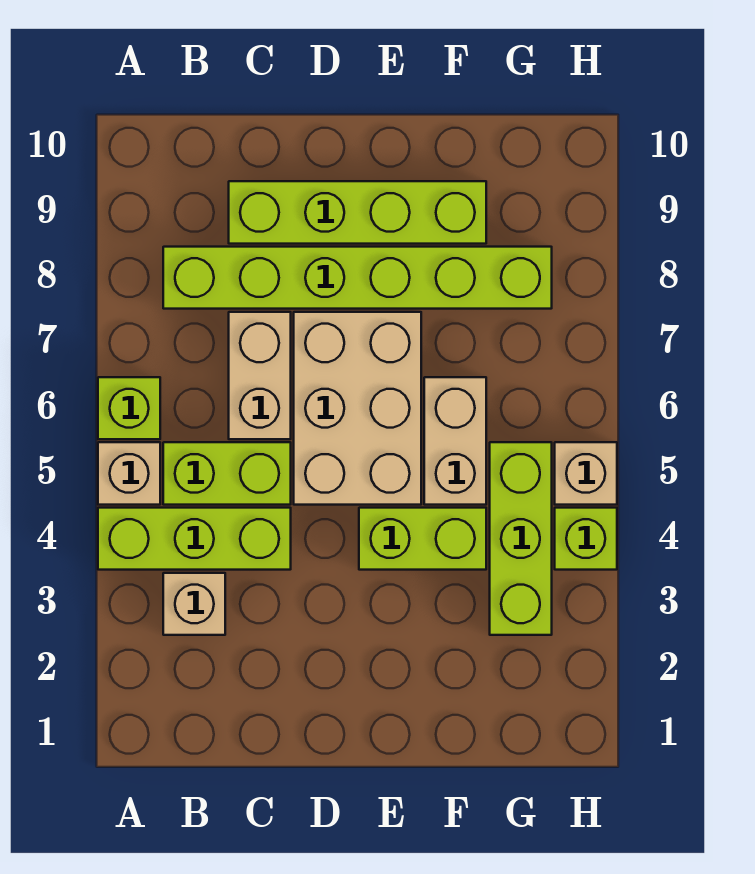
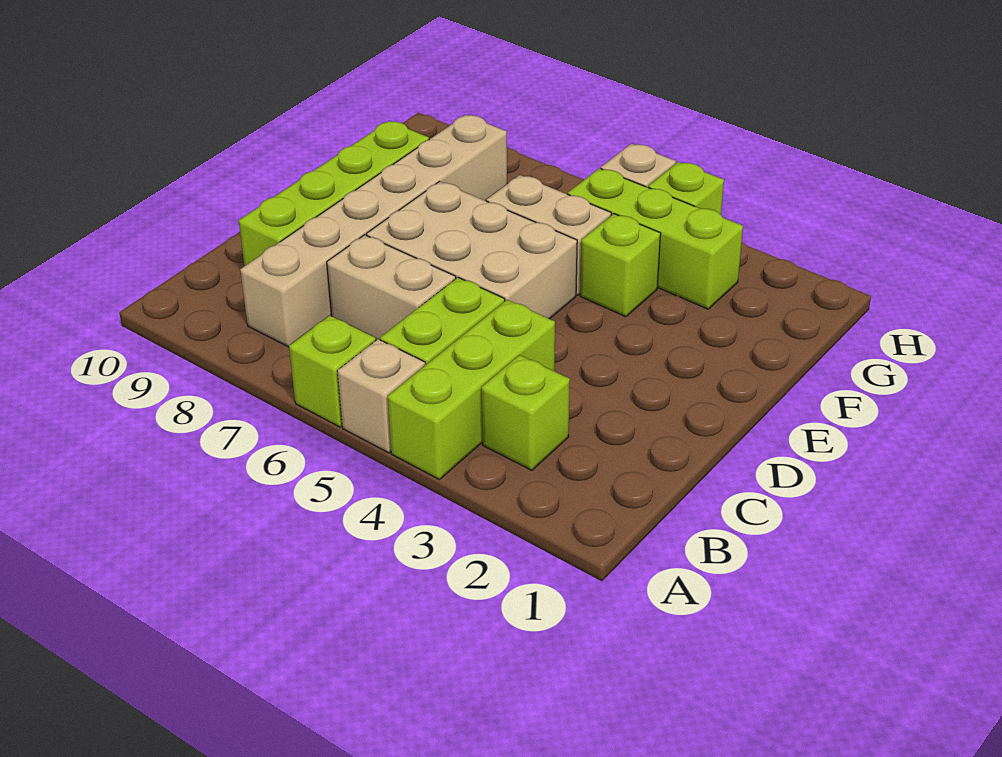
tan brick B3 level 1 -> lime brick B3 level 1
lime brick B8:G8 level 1 -> tan brick B8:G8 level 1
lime brick E4:F4 level 1 -> lime brick F4 level 1

